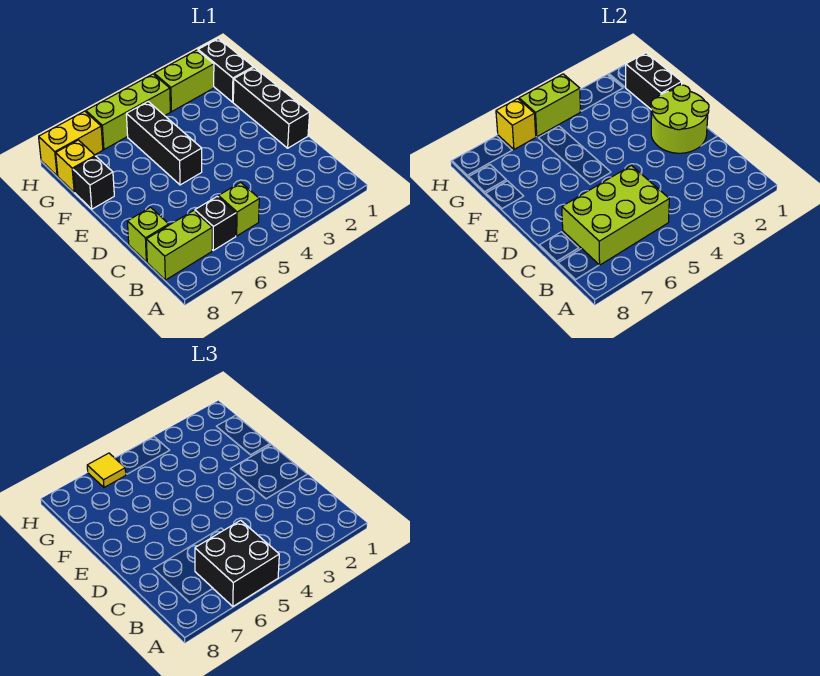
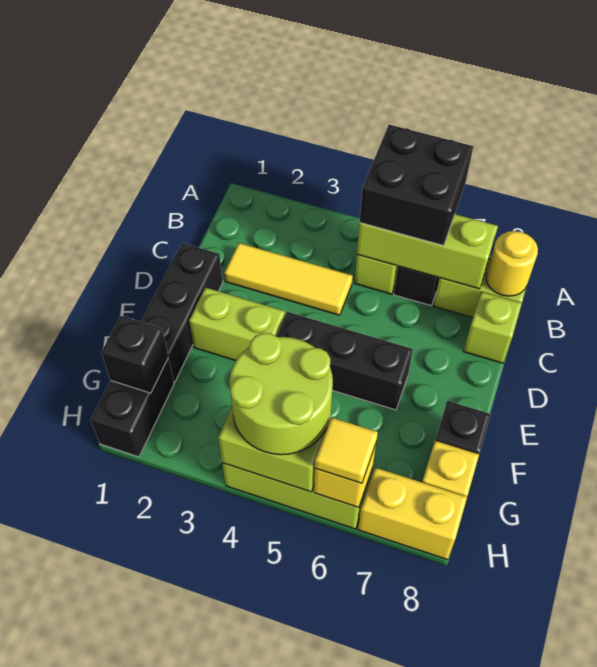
lime brick B5:C7 level 2 -> lime brick B5:B7 level 2
none -> yellow round brick B8 level 2
none -> yellow tile C2:C4 level 1
lime round brick D1:E2 level 2 -> lime round brick G4:H5 level 3
black brick E5:G5 level 1 -> black brick E4:E6 level 1
black brick F1:G1 level 2 -> black brick G1 level 2
lime brick H2:H3 level 1 -> lime brick E2:E3 level 1

